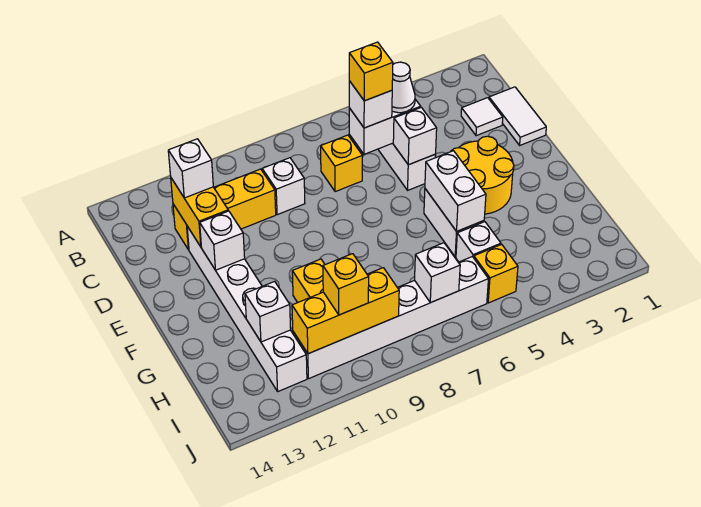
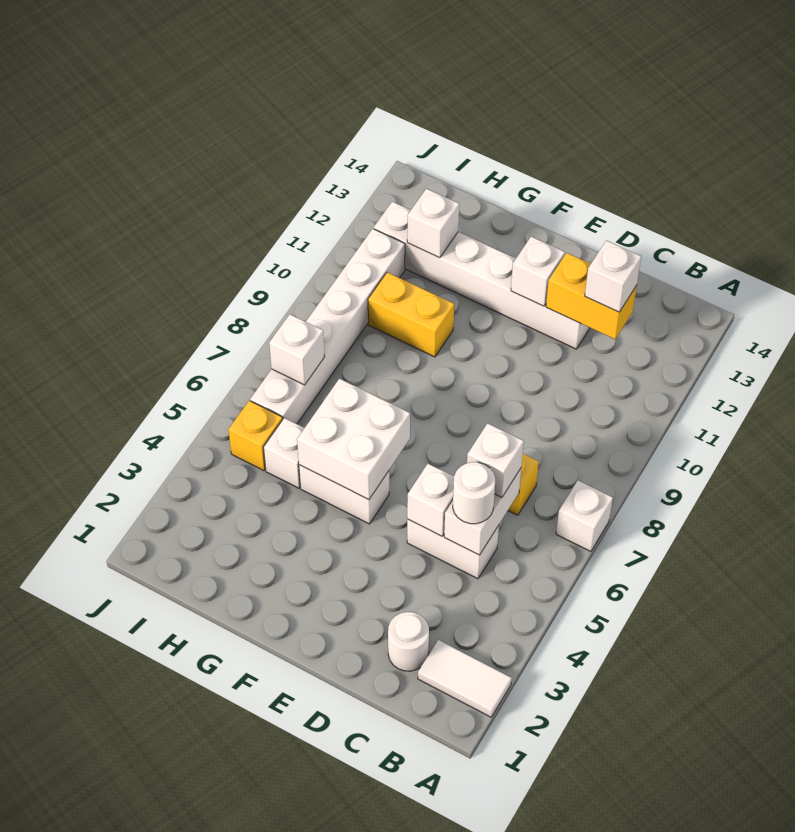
white tile C1:D1 level 1 -> white tile A2:B2 level 1
white tile C2 level 1 -> white round brick C2 level 1
white cone C5 level 3 -> white round brick C5 level 3
yellow brick C6 level 4 -> none
white brick C9 level 1 -> white brick A7 level 1
yellow brick C10:C12 level 1 -> none
yellow round brick E3:F4 level 1 -> none
white brick F5:G5 level 2 -> white brick F5:G6 level 2
yellow brick I9:I11 level 2 -> none
yellow brick I10 level 3 -> none

